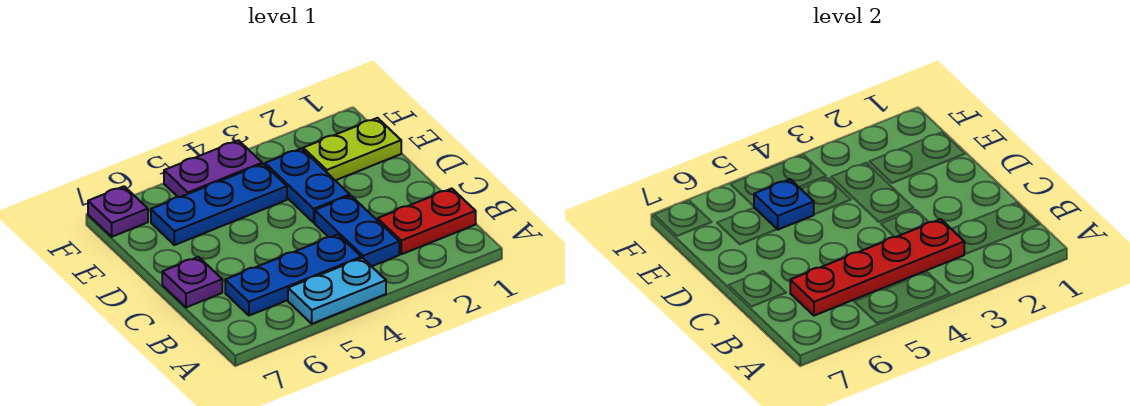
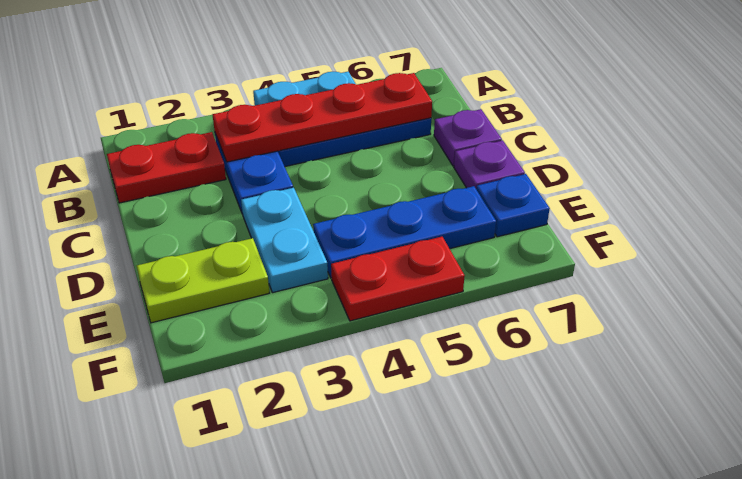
blue plate D3:E3 level 1 -> cyan plate D3:E3 level 1
blue plate E5 level 2 -> blue plate E7 level 1
purple plate F4:F5 level 1 -> red plate F4:F5 level 1
purple plate F7 level 1 -> purple plate D7 level 1

